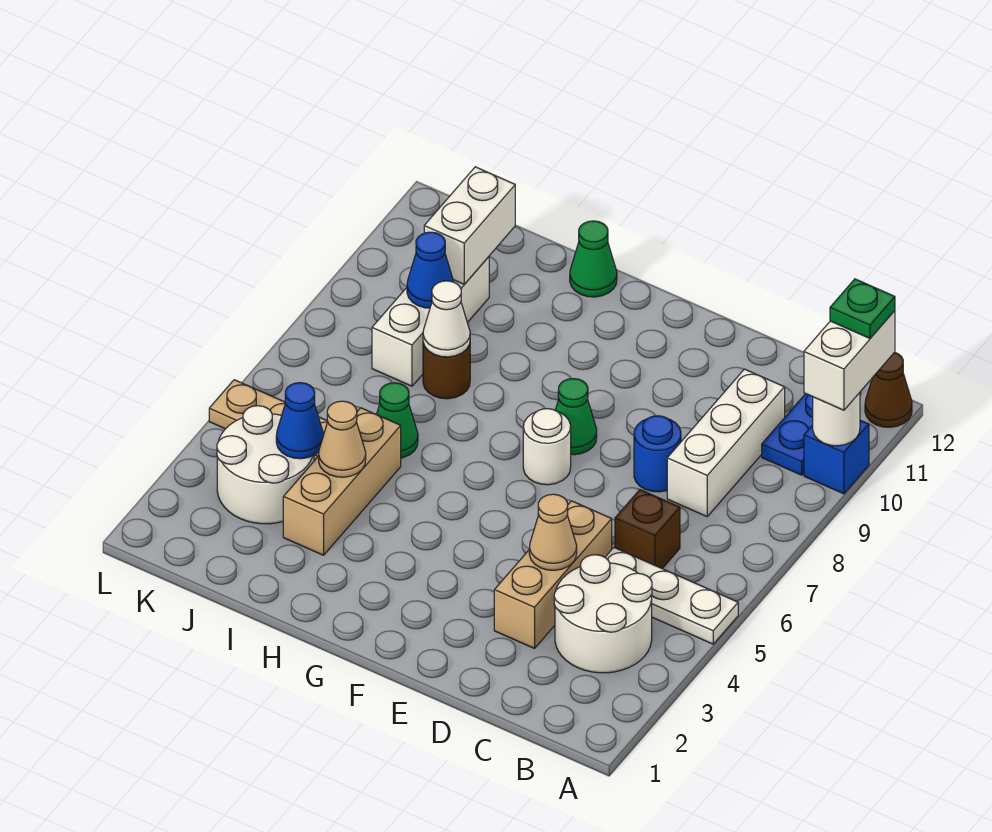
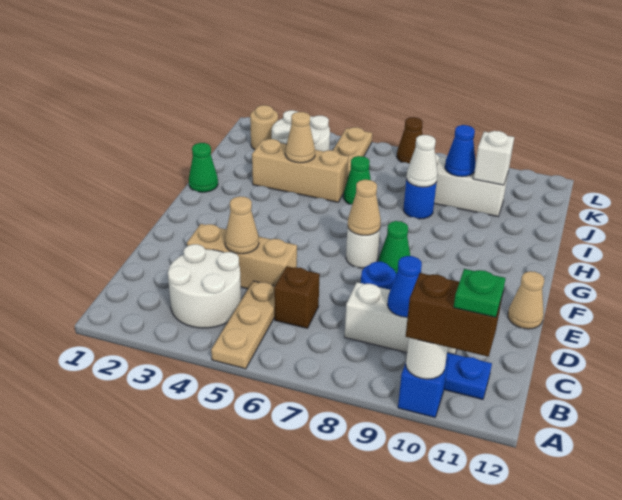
white plate A5:C5 level 1 -> tan plate A5:C5 level 1
white brick A10:A11 level 3 -> brown brick A10:A11 level 3
brown cone A12 level 1 -> brown cone L7 level 1
none -> tan cone E12 level 1
none -> tan cone F7 level 2
green cone H12 level 1 -> green cone H1 level 1
brown round brick I8 level 1 -> blue round brick I8 level 1
blue cone J4 level 2 -> blue cone C9 level 2
white brick J10:J11 level 2 -> white brick J10 level 2
none -> tan round brick K2 level 1

